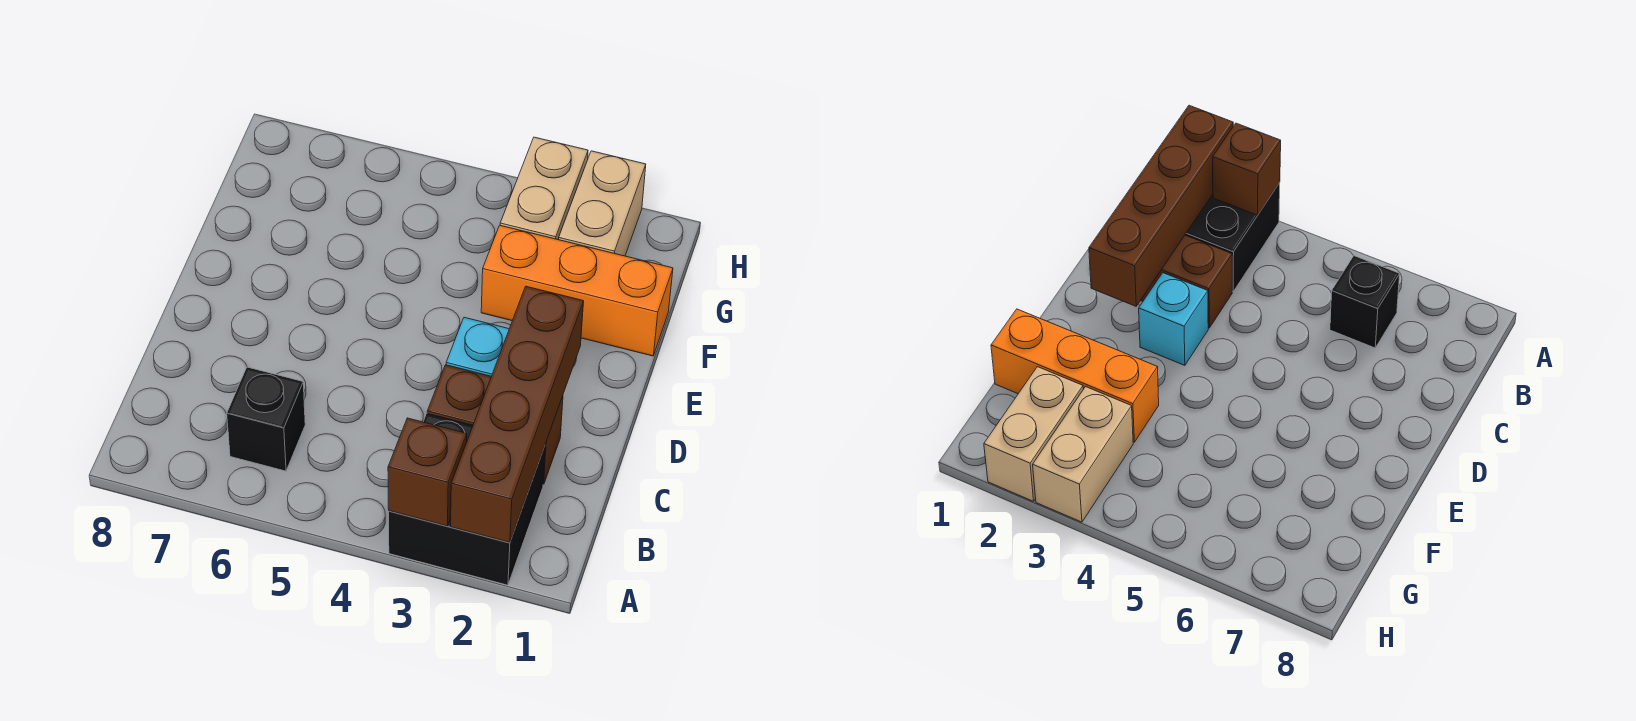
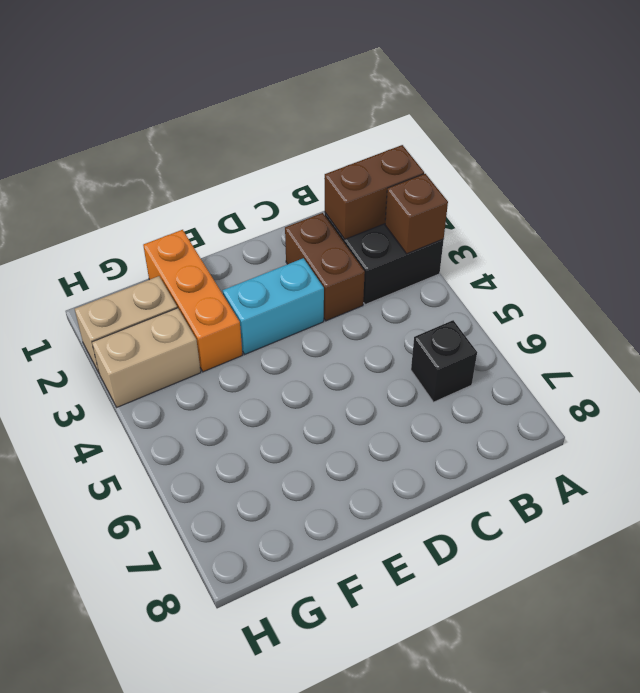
brown brick A2:D2 level 2 -> brown brick A2:B2 level 2
cyan brick D3 level 1 -> cyan brick D3:E3 level 1

